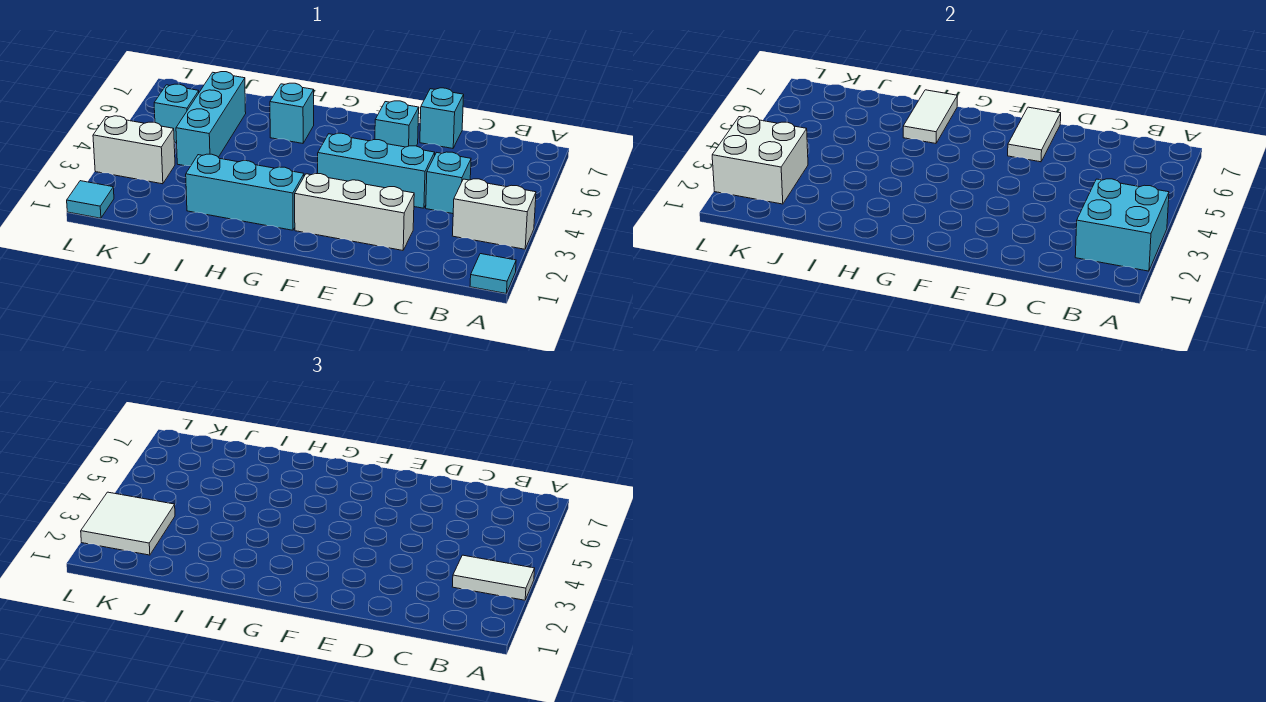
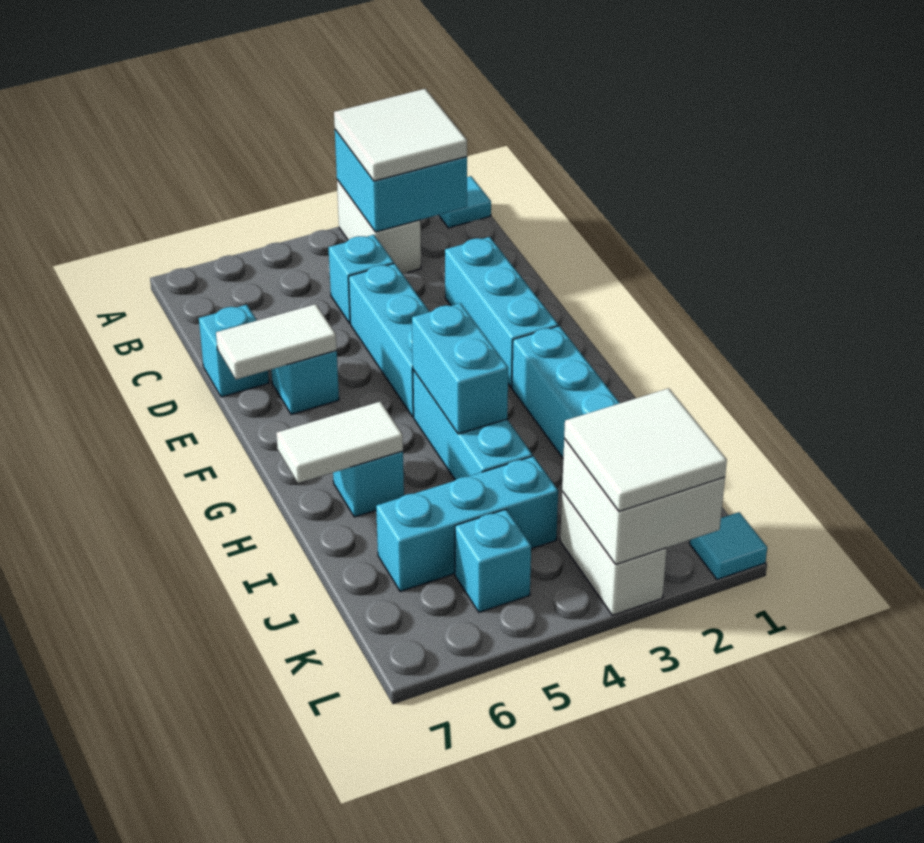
white tile A3:B3 level 3 -> white tile A2:B3 level 3
white brick D2:F2 level 1 -> cyan brick D2:F2 level 1
none -> cyan brick G4:I4 level 1
none -> cyan brick G4:H4 level 2

